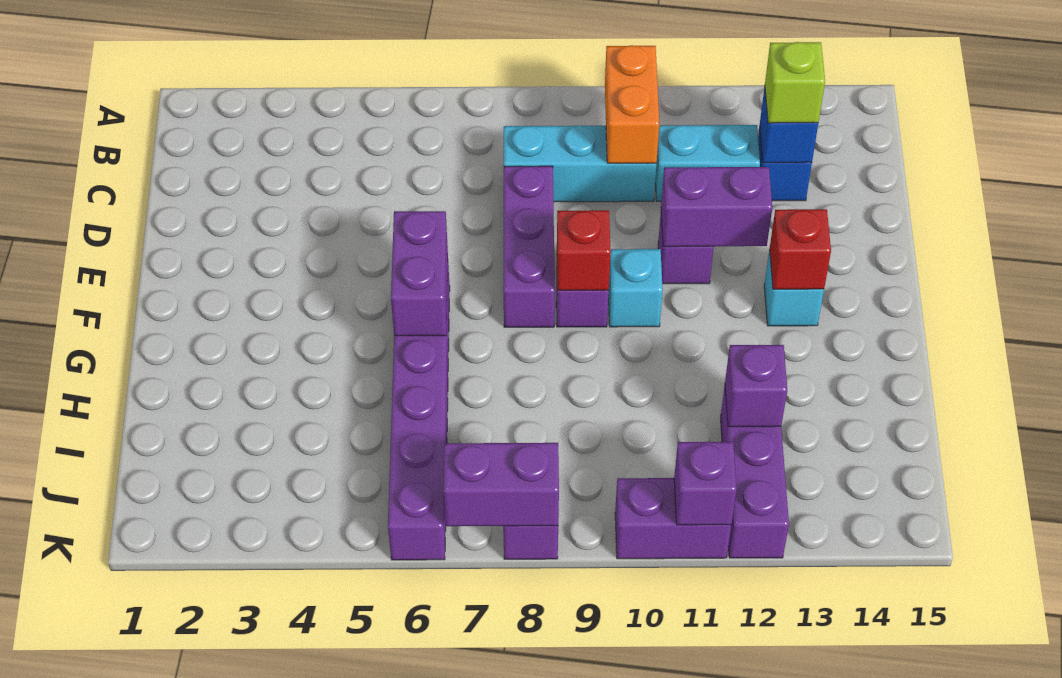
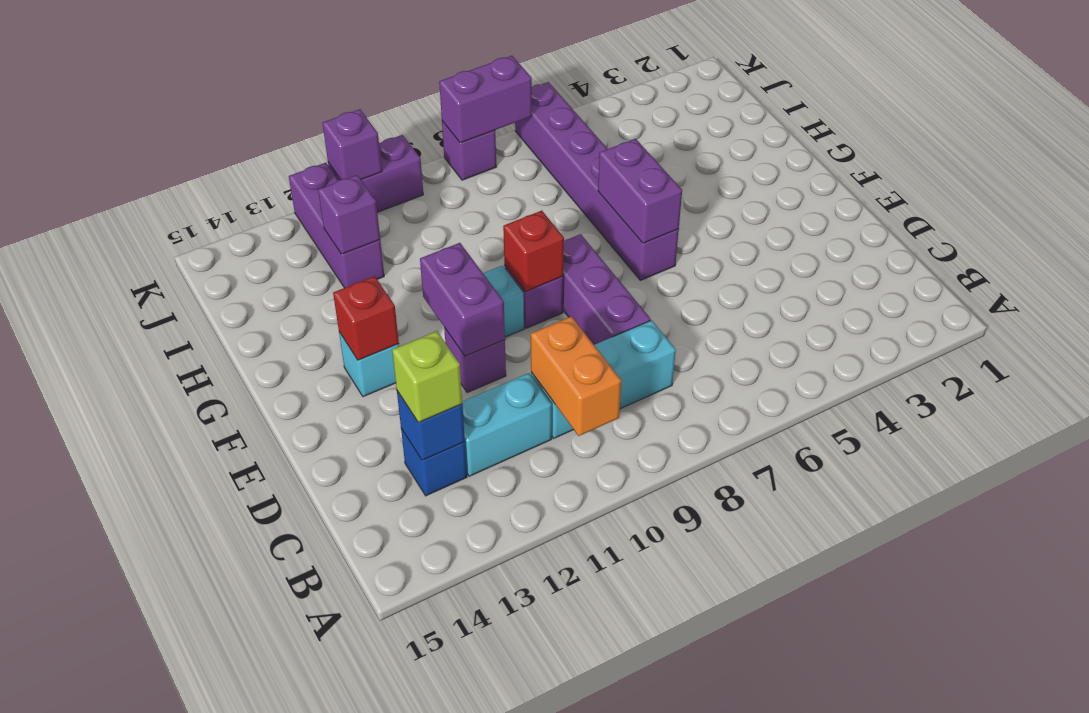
purple brick E11:E12 level 2 -> purple brick E11:F11 level 2

